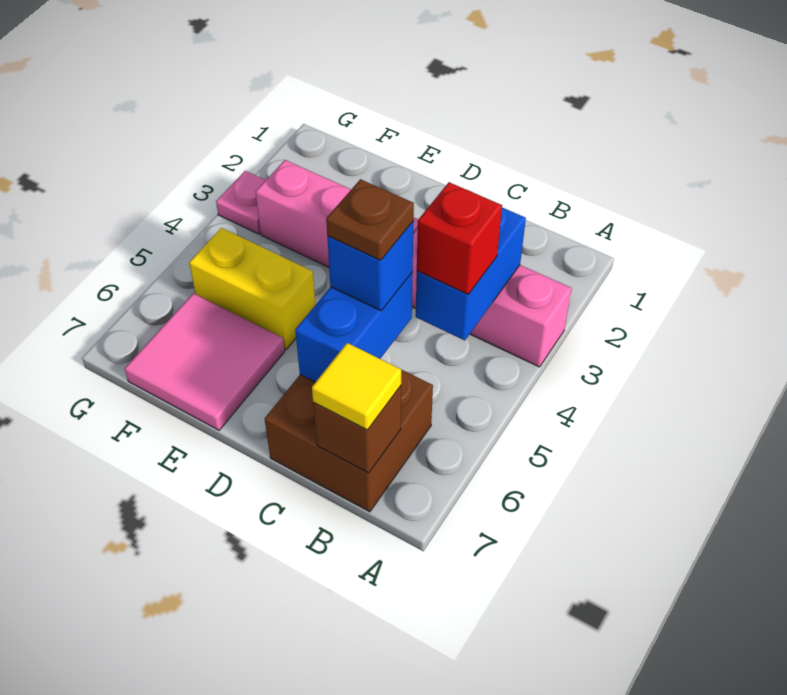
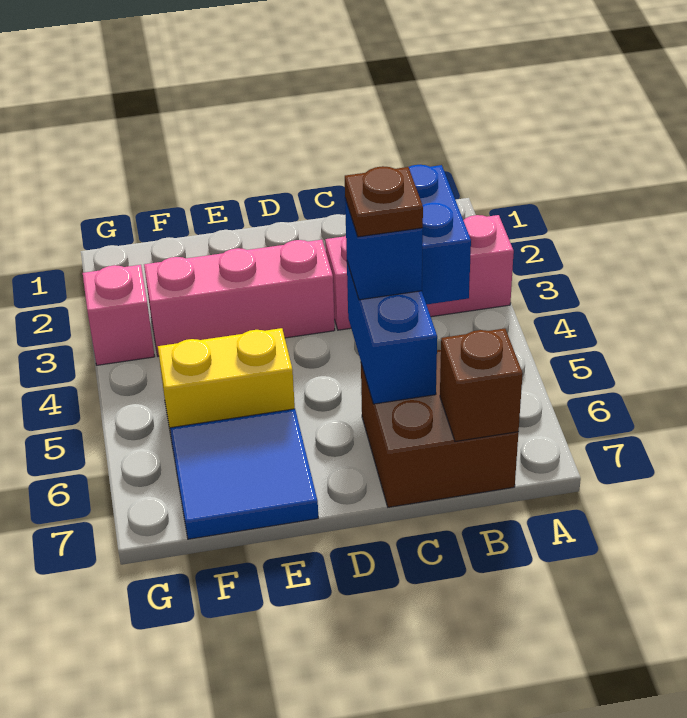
red brick B4 level 3 -> none
yellow tile B7 level 3 -> none
pink tile E6:F7 level 1 -> blue tile E6:F7 level 1
pink plate G3 level 1 -> pink brick G3 level 1

